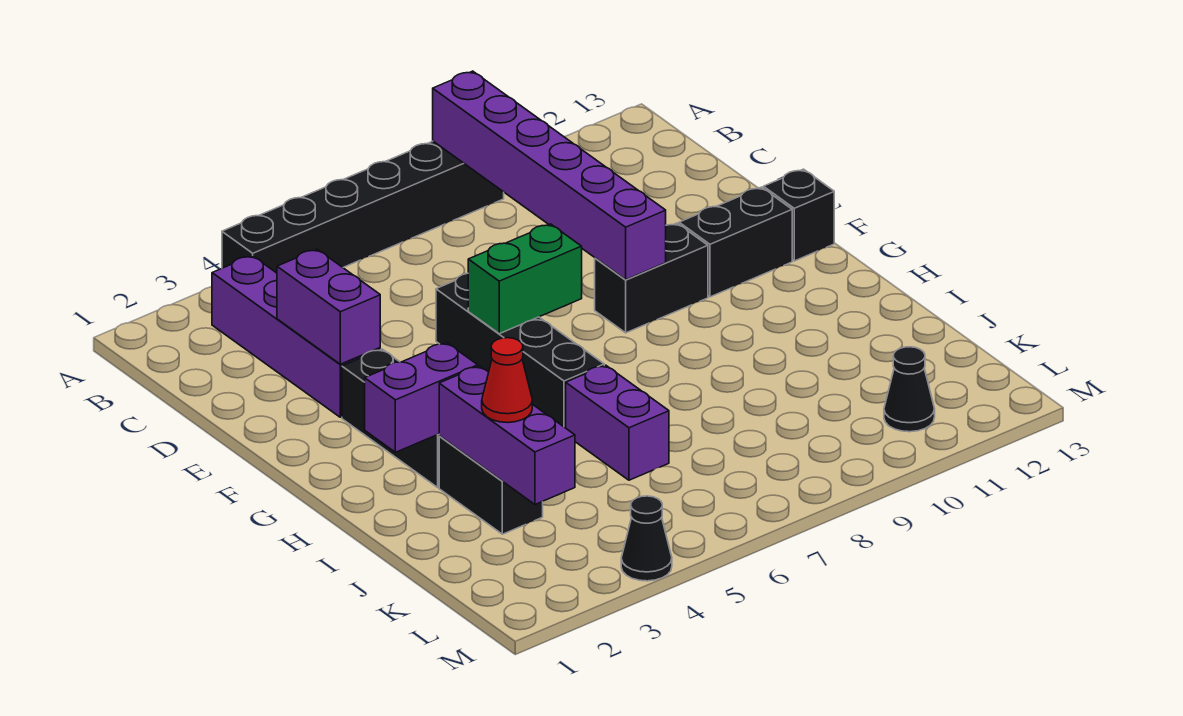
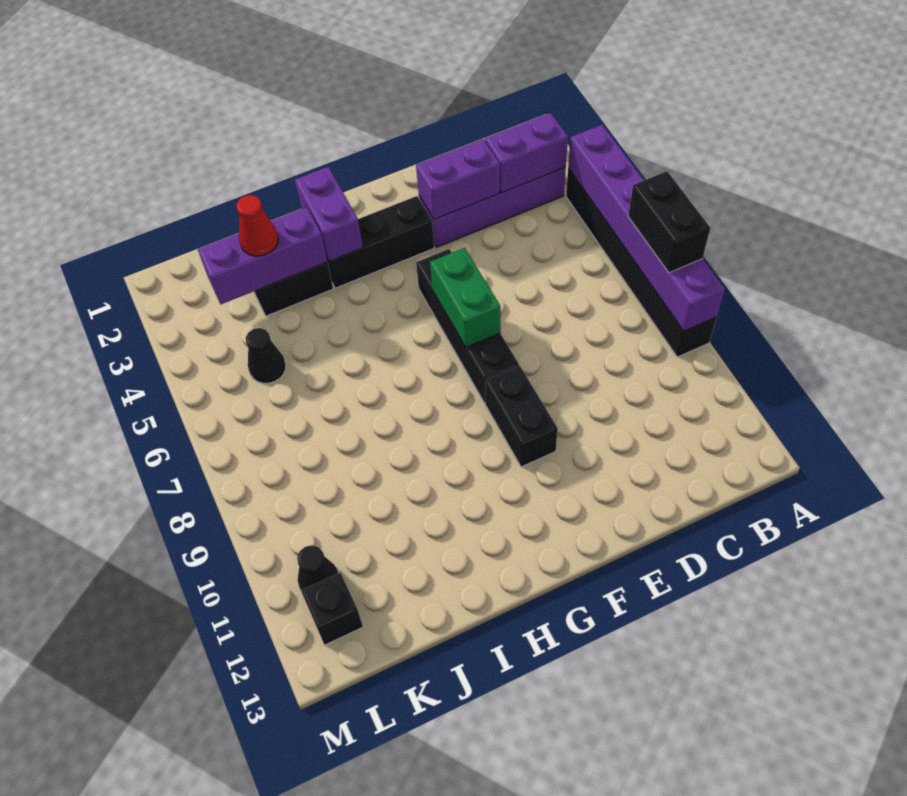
purple brick A9:F9 level 2 -> purple brick A4:A9 level 2
black brick E6:H6 level 1 -> black brick F5:F8 level 1
black brick F11:F12 level 1 -> black brick A7:A8 level 3
black brick F13 level 1 -> black brick L12 level 1
purple brick I6:J6 level 1 -> purple brick B3:C3 level 2
black cone M4 level 1 -> black cone K5 level 1

